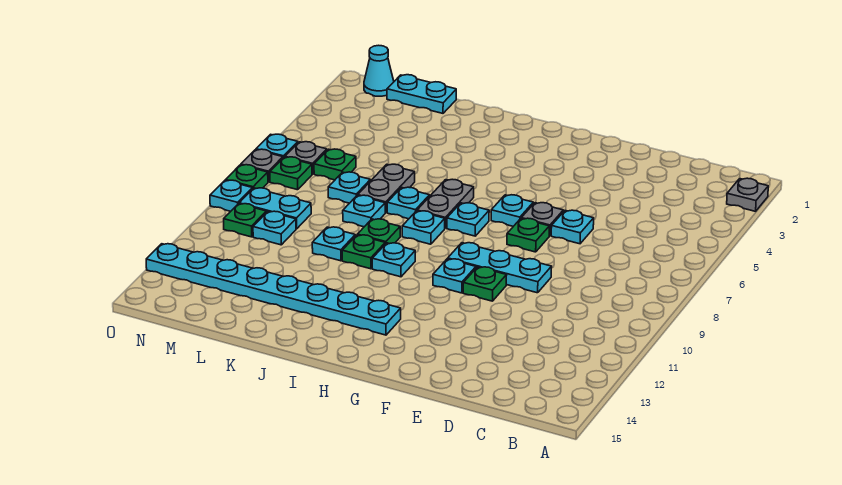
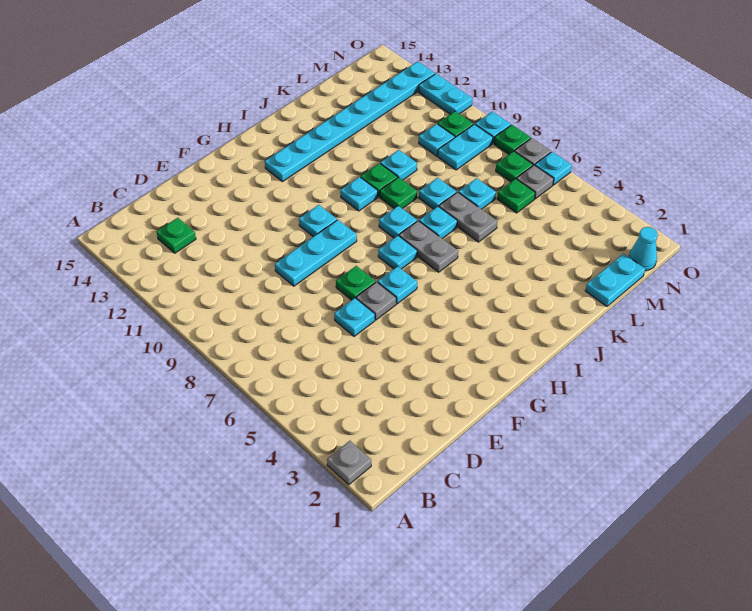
green plate F10 level 1 -> green plate C13 level 1
none -> cyan plate O11:O12 level 1

